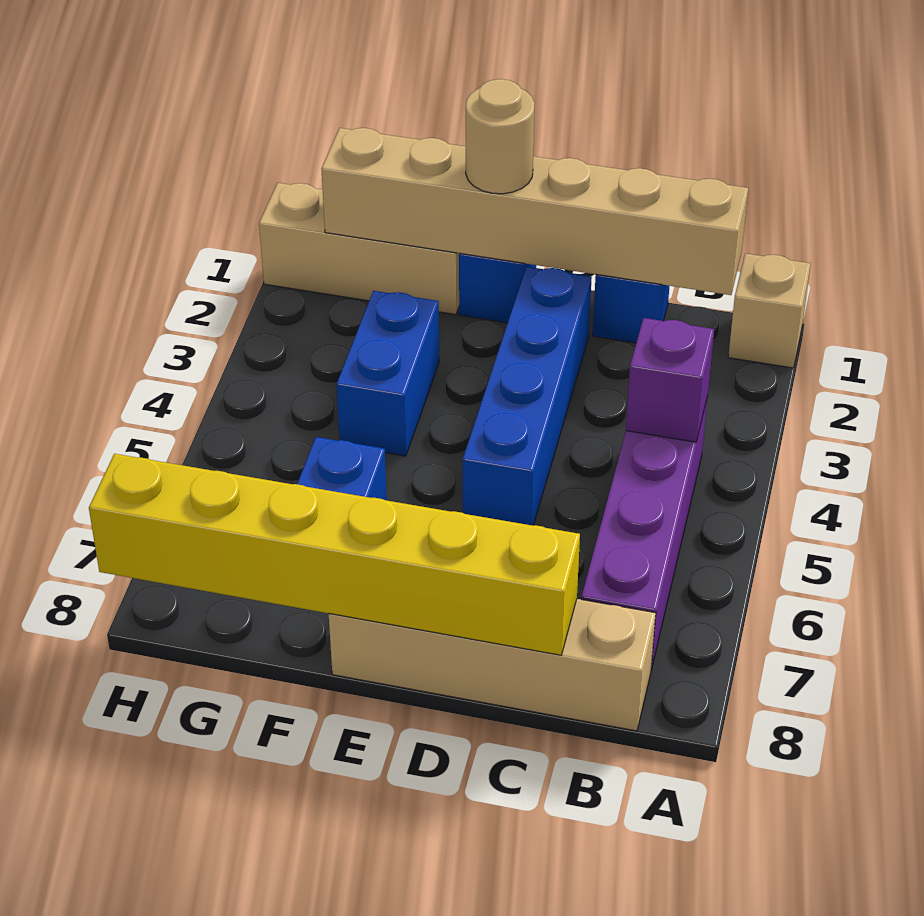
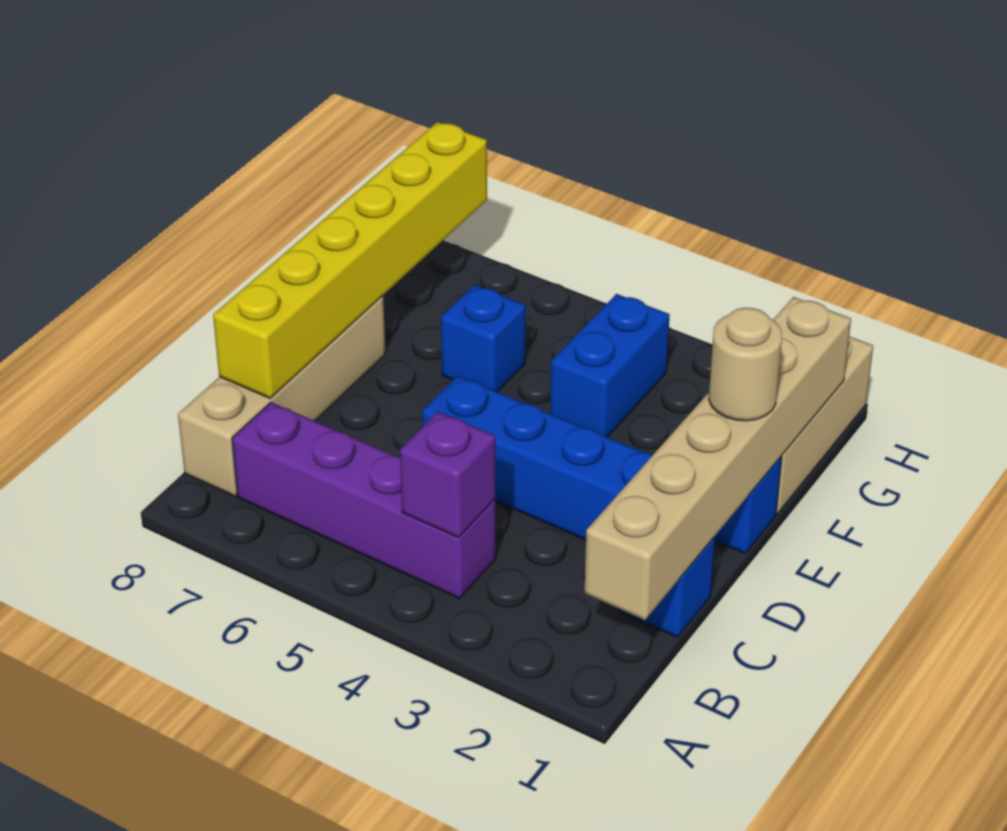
tan brick A1 level 1 -> none
blue brick F3:F4 level 1 -> blue brick F4:G4 level 1

